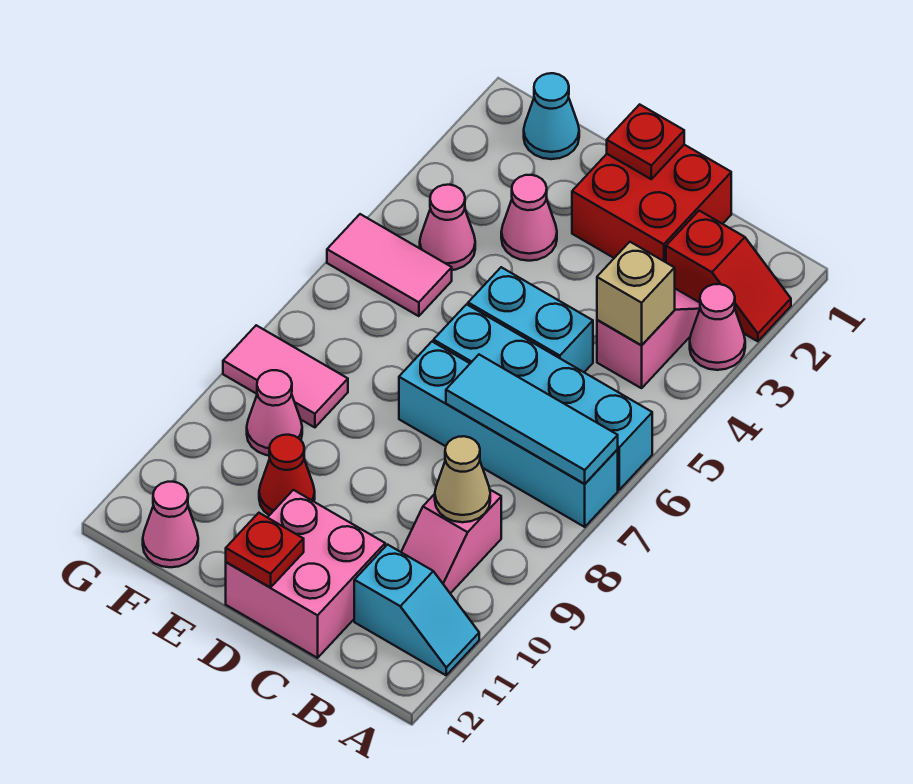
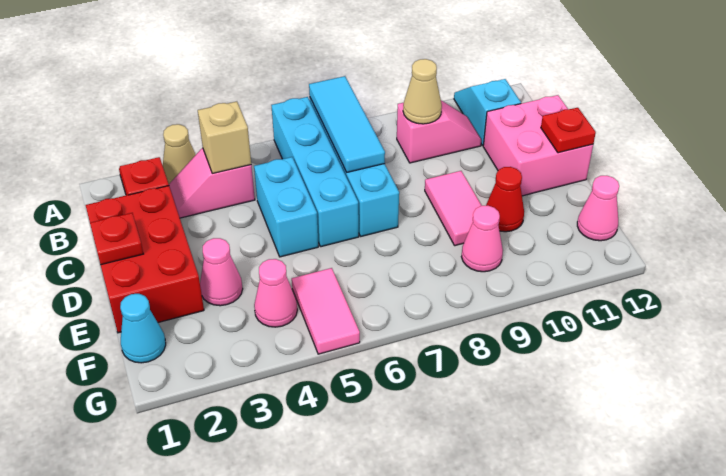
pink cone A3 level 1 -> tan cone A3 level 1
red brick C1:D2 level 1 -> red brick C1:E2 level 1
pink tile F8:G8 level 1 -> pink tile D9:E9 level 1

